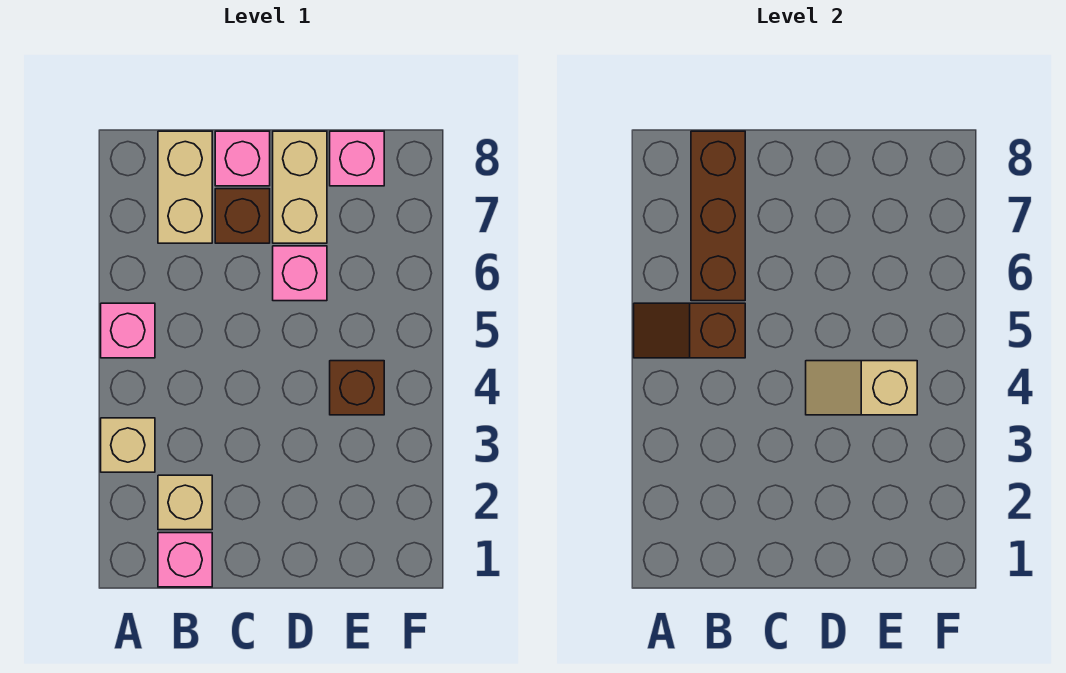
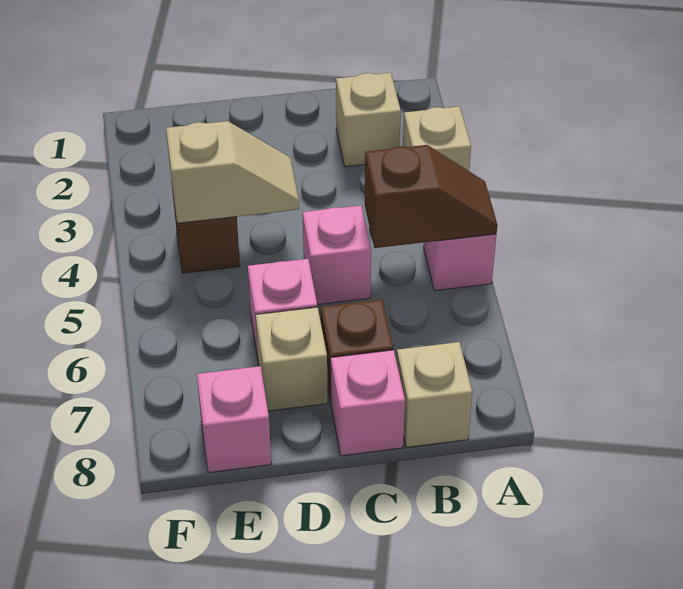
pink brick B1 level 1 -> pink brick C5 level 1
brown brick B6:B8 level 2 -> none
tan brick B7:B8 level 1 -> tan brick B8 level 1
tan brick D7:D8 level 1 -> tan brick D7 level 1

